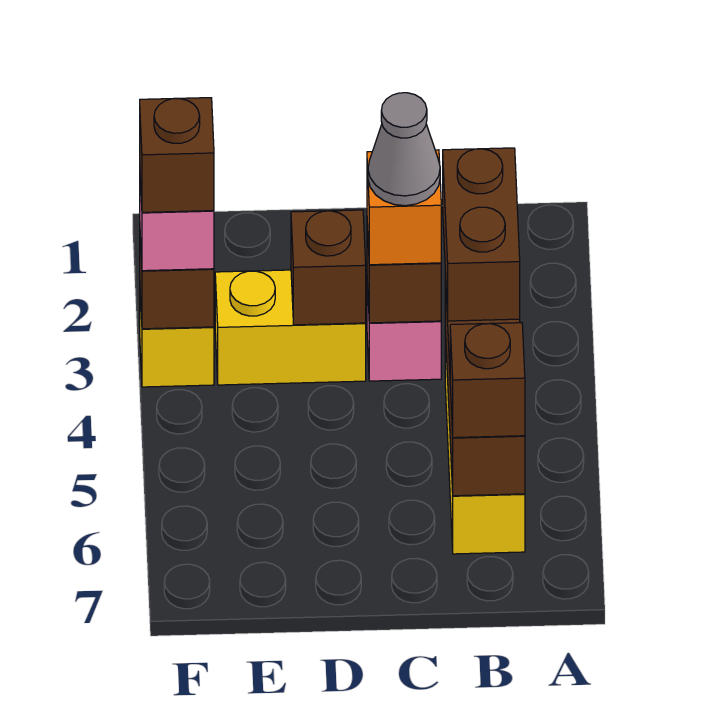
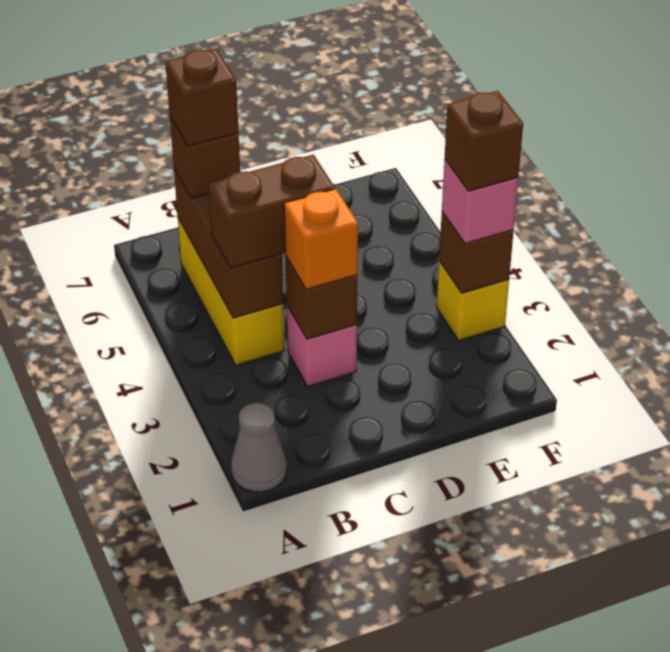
brown brick B3:B4 level 3 -> brown brick B4:C4 level 3
grey cone C3 level 4 -> grey cone A1 level 1
yellow brick D3:E3 level 1 -> none
brown brick D3 level 2 -> brown brick B6 level 4

